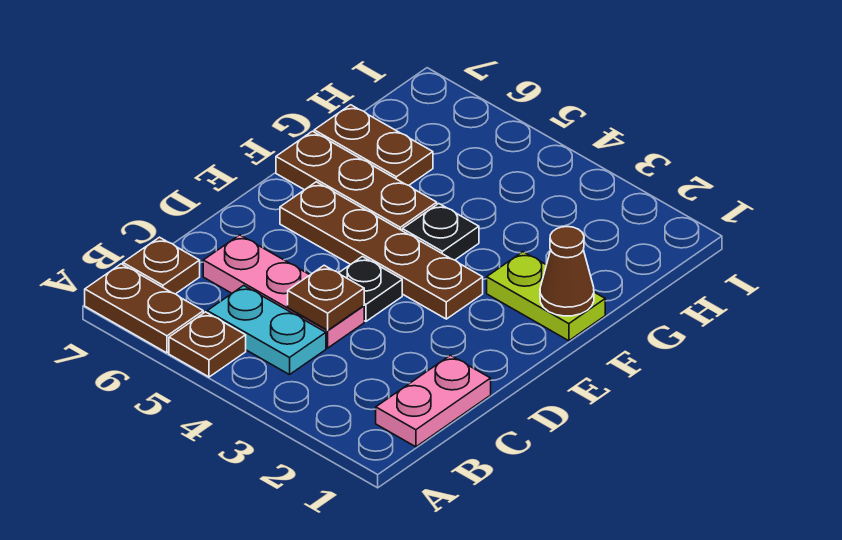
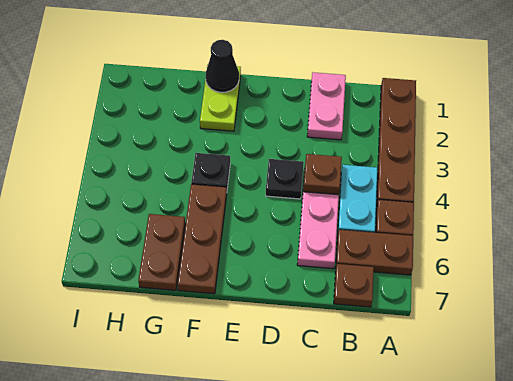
brown plate A6:A7 level 1 -> brown plate A6:B6 level 1
pink plate B1:C1 level 1 -> pink plate C1:C2 level 1
brown plate E3:E6 level 1 -> brown plate A1:A4 level 1
brown cone F1 level 2 -> black cone F1 level 2

